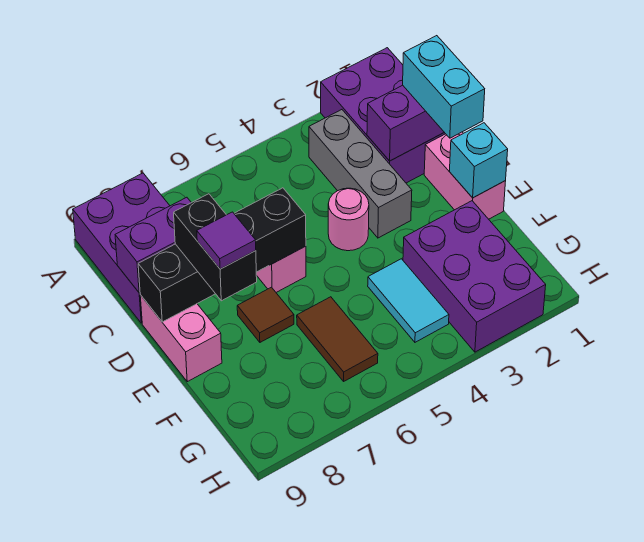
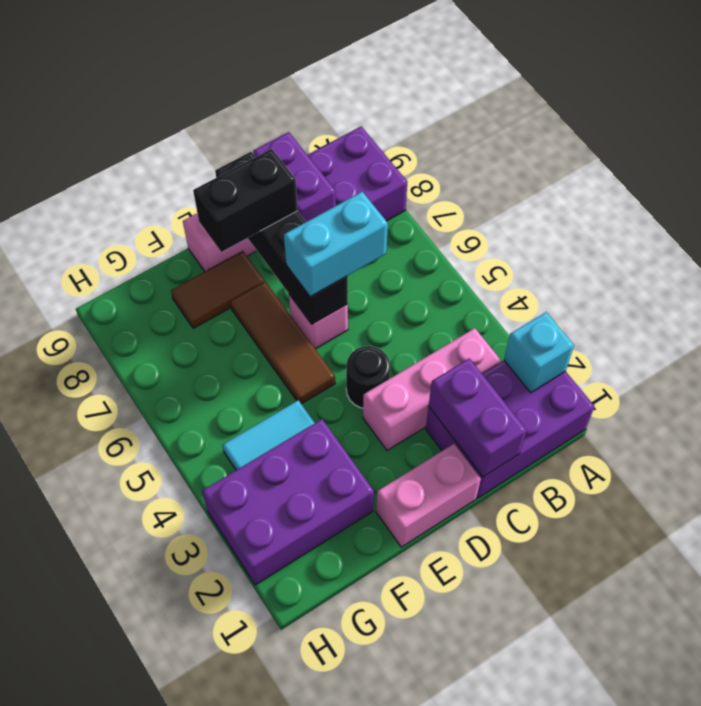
grey brick B3:D3 level 1 -> pink brick B3:D3 level 1
cyan brick C1:D1 level 3 -> cyan brick C6:D6 level 3
pink round brick D4 level 1 -> black round brick D4 level 1
cyan brick E1 level 2 -> cyan brick A2 level 2
brown tile E7 level 1 -> brown tile E5:E7 level 1
purple tile E8 level 4 -> none
brown tile F6:G6 level 1 -> brown tile E8:F8 level 1

